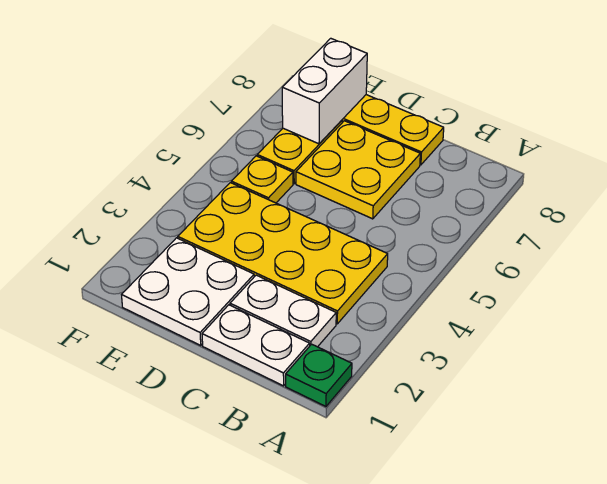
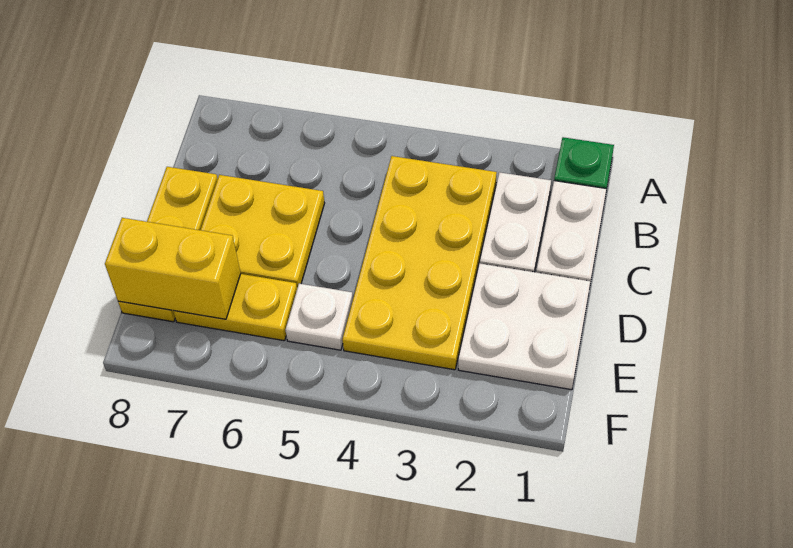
yellow plate E5 level 1 -> white plate E5 level 1
white brick E7:E8 level 2 -> yellow brick E7:E8 level 2

